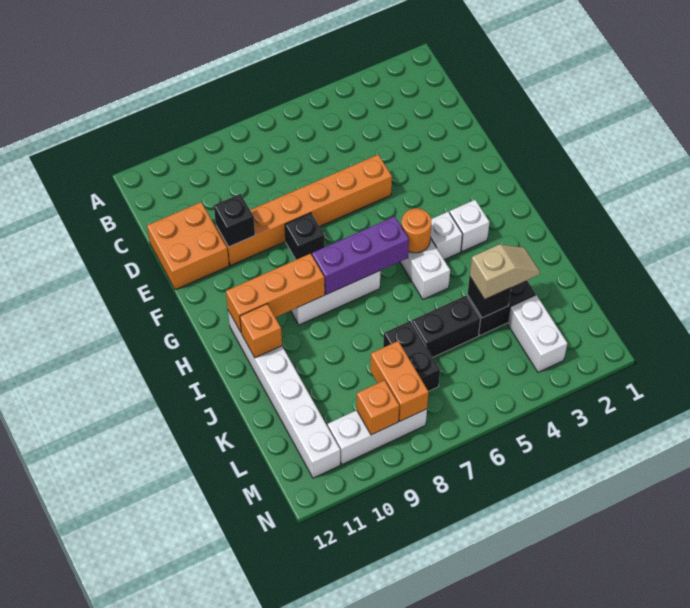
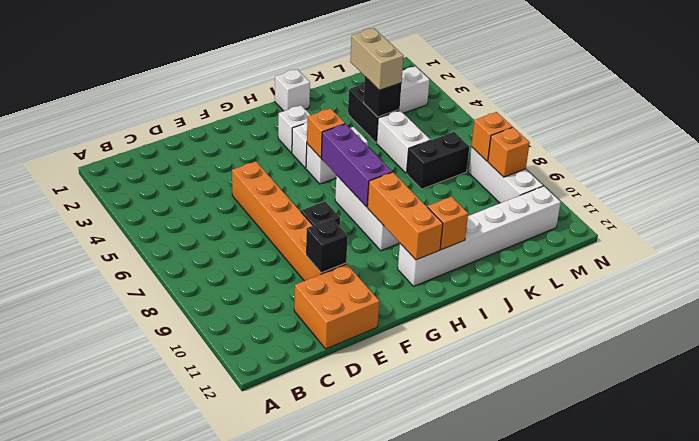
orange round brick H5 level 2 -> orange brick H5 level 2
none -> white brick I1 level 1
tan slope K3:K4 level 3 top 4 -> tan brick K3:K4 level 3
black brick K5:K6 level 1 -> white brick K5:K6 level 1
orange brick L8:M8 level 2 -> orange brick M8 level 2

